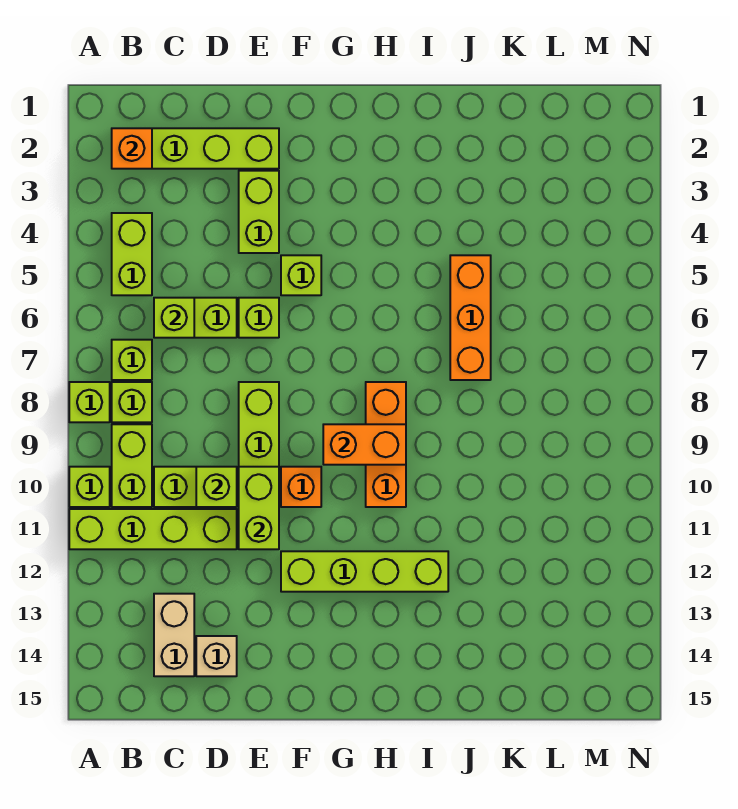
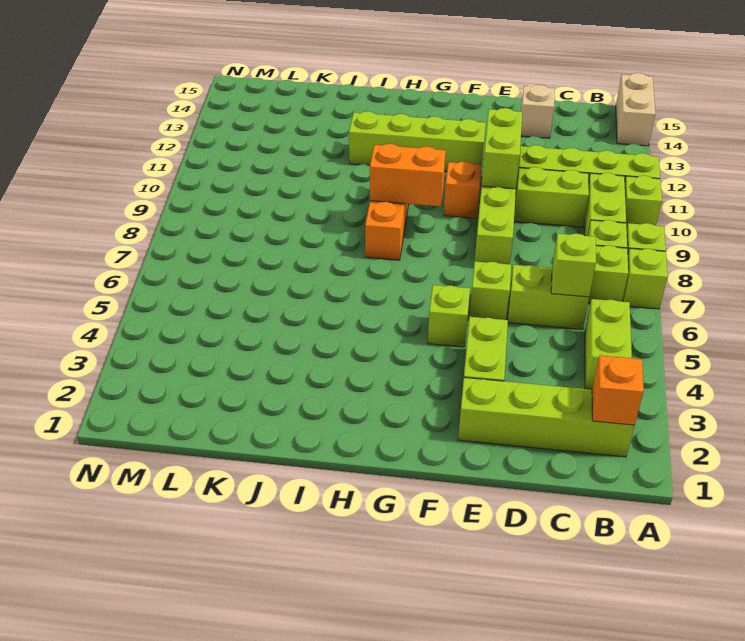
tan brick C13:C14 level 1 -> tan brick A14:A15 level 1
lime brick D10 level 2 -> lime brick A7 level 1
orange brick J5:J7 level 1 -> none

